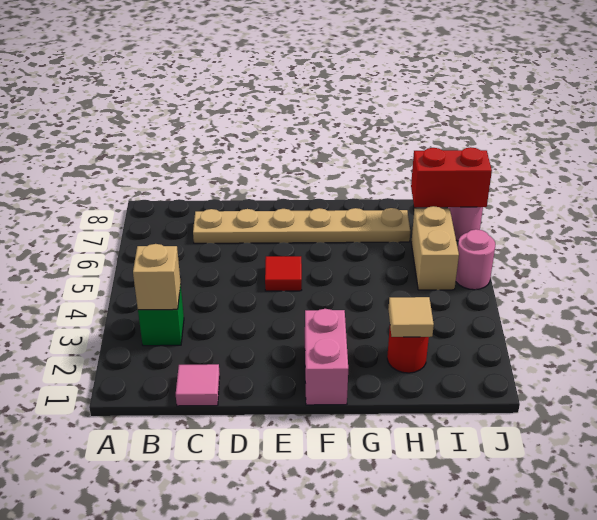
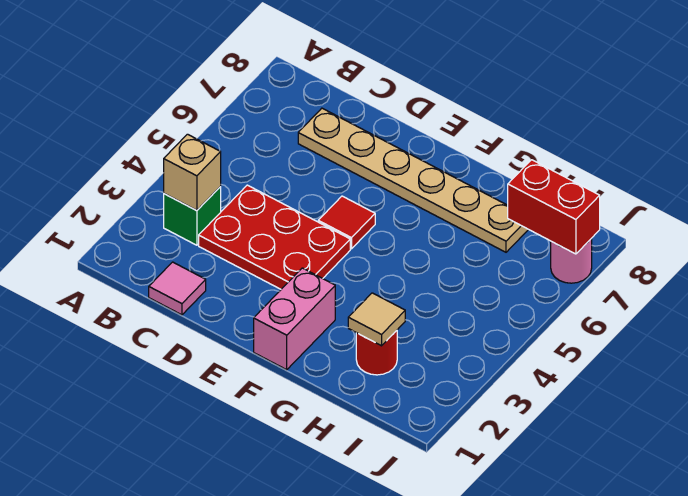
none -> red plate C3:E4 level 1
tan brick I5:I6 level 1 -> none
pink round brick J5 level 1 -> none

